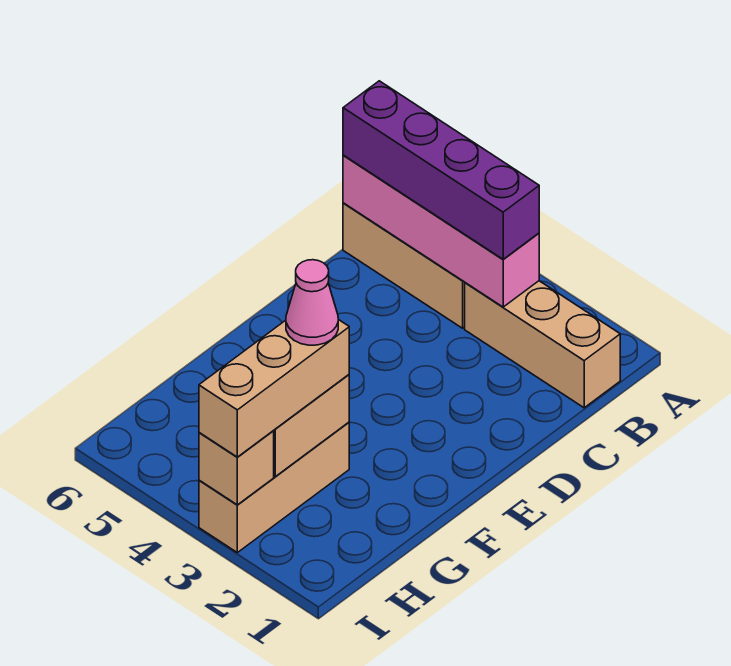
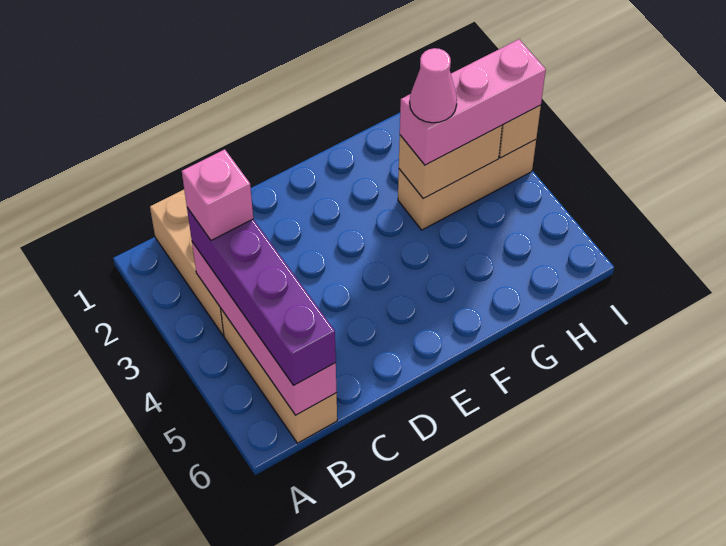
none -> pink brick B3 level 4
tan brick G3:I3 level 3 -> pink brick G3:I3 level 3

